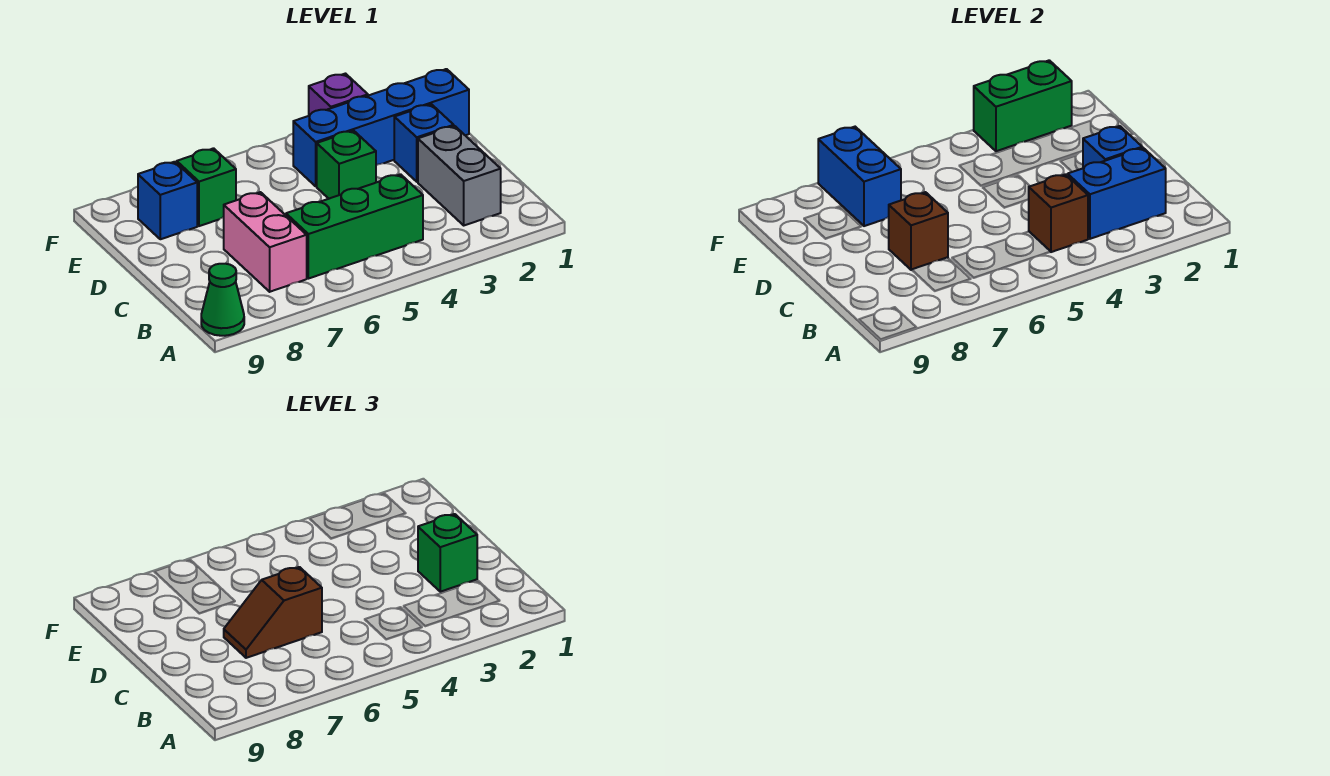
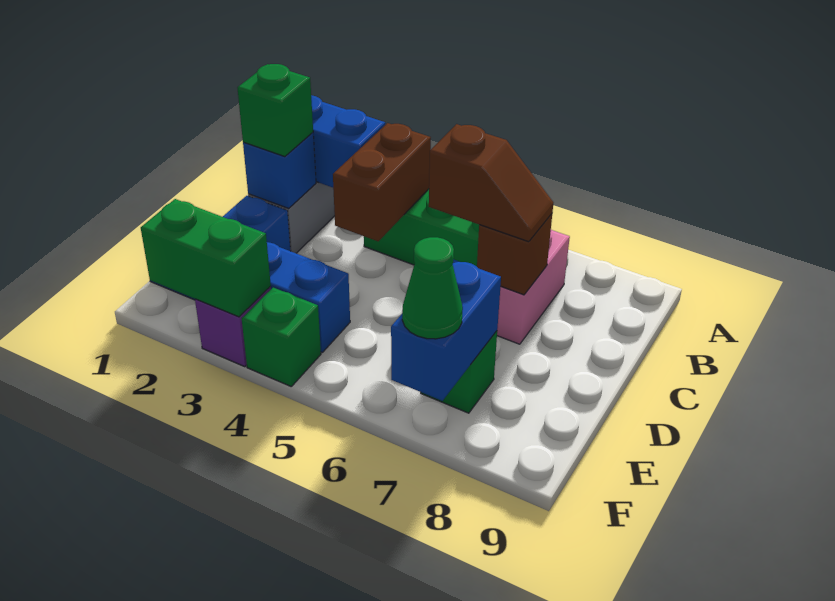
green cone A9 level 1 -> green cone F7 level 3
brown brick B4 level 2 -> brown brick B4:C4 level 2
green brick D4 level 1 -> green brick F4 level 1
blue brick E8 level 1 -> none

